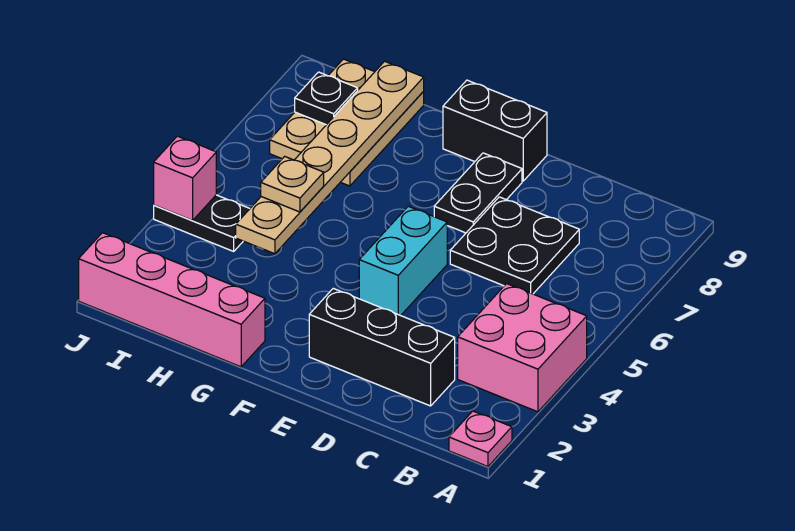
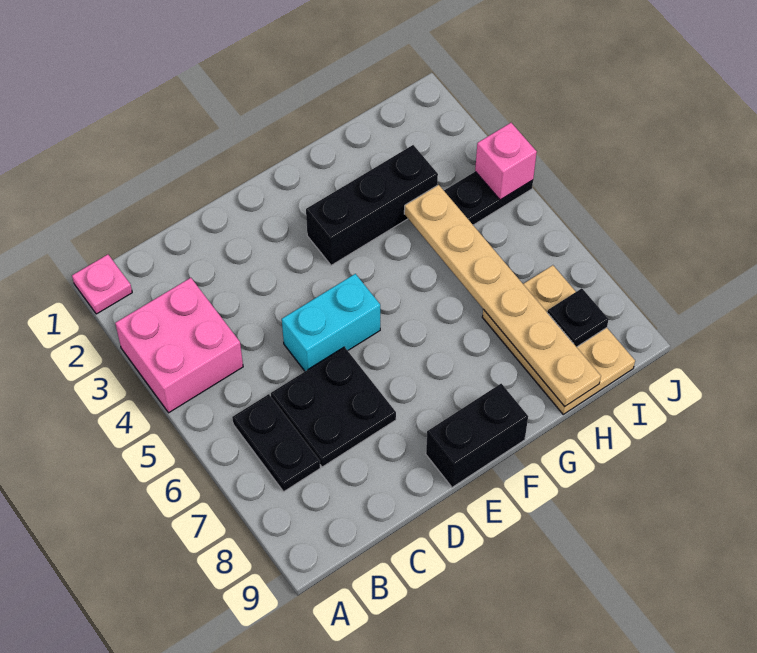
black brick C2:E2 level 1 -> black brick F3:H3 level 1
cyan brick E4:E5 level 1 -> cyan brick D5:E5 level 1
black plate E7:E8 level 1 -> black plate B6:B7 level 1
pink brick G1:J1 level 1 -> none
tan plate H5 level 3 -> none

